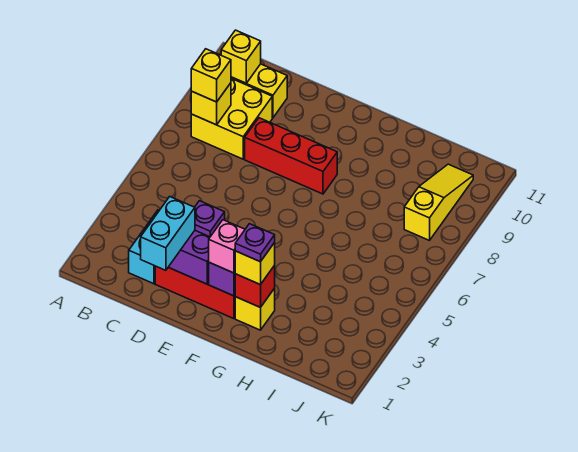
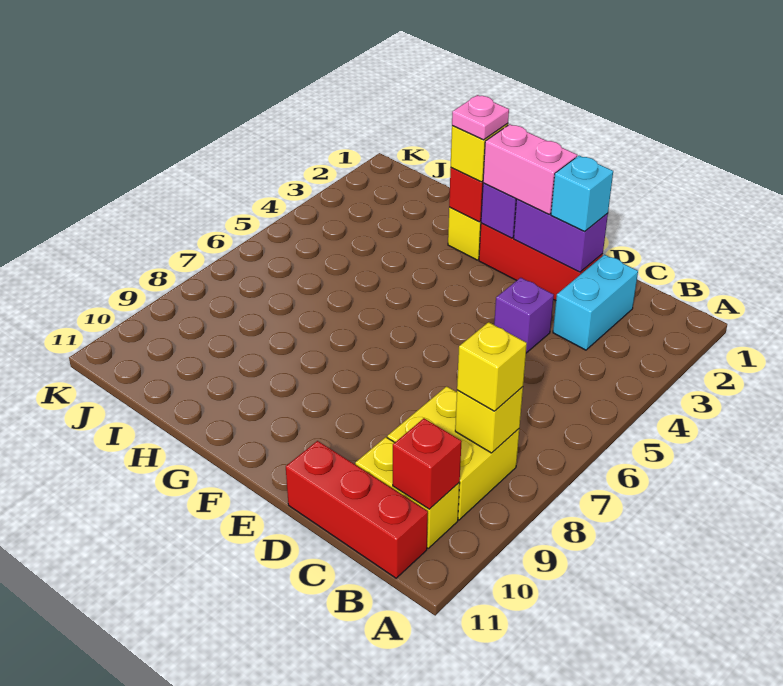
yellow brick B10 level 2 -> red brick B10 level 2
cyan brick D1:D2 level 3 -> cyan brick D2 level 3
red brick D8:F8 level 1 -> red brick B11:D11 level 1
pink brick F2 level 3 -> pink brick E2:F2 level 3
purple plate G2 level 4 -> pink plate G2 level 4
yellow slope J8:J10 level 1 top 8 -> none

